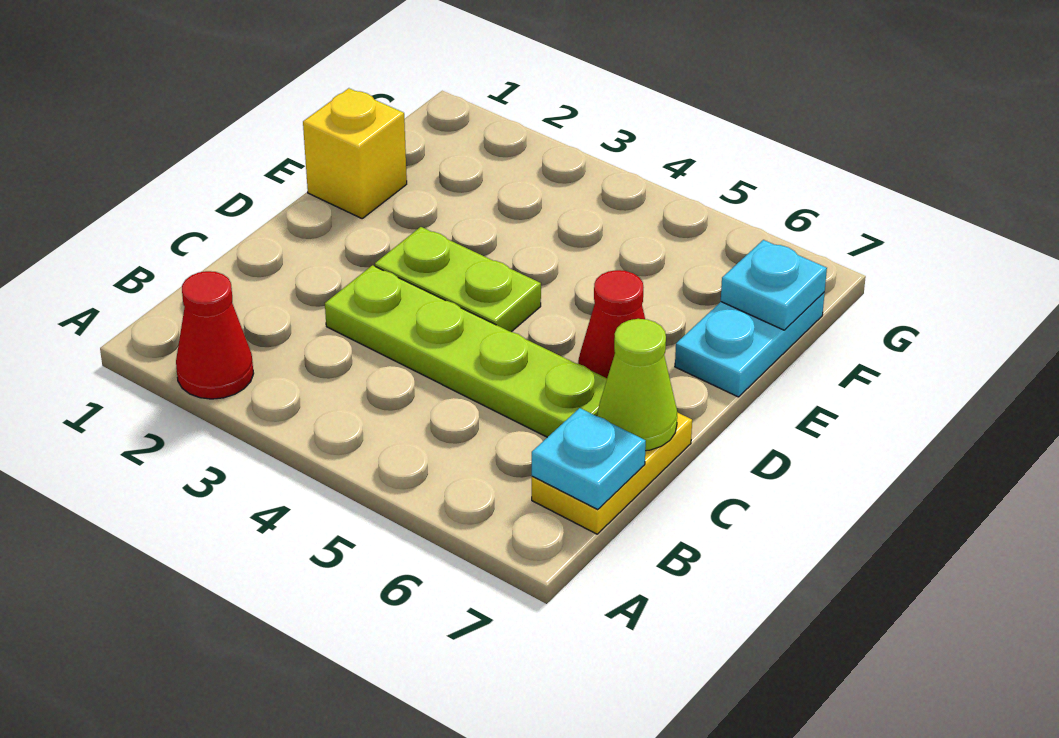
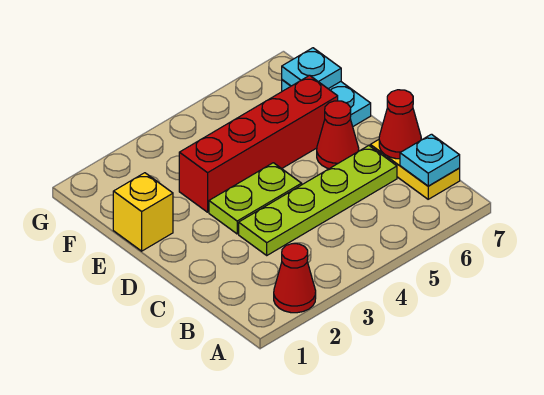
lime cone C7 level 2 -> red cone C7 level 2
none -> red brick E3:E6 level 1

